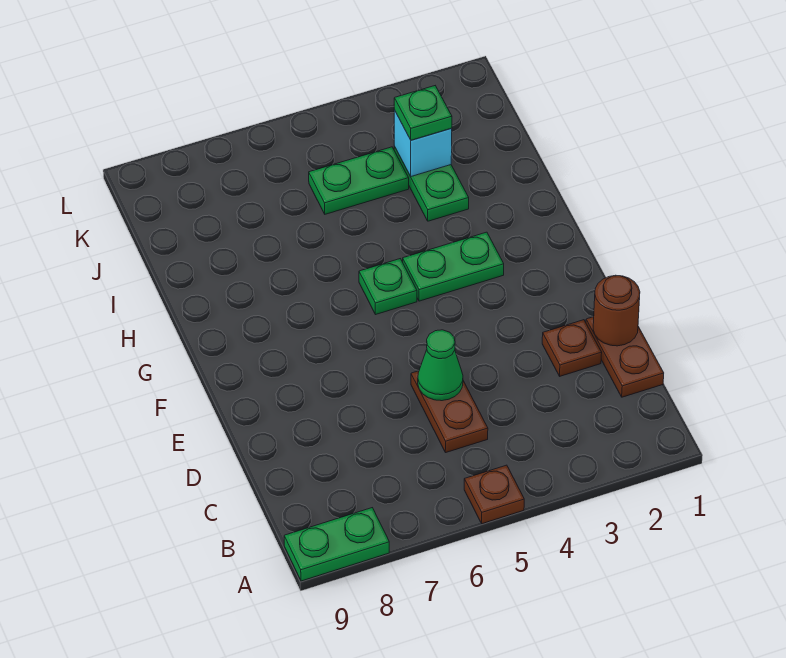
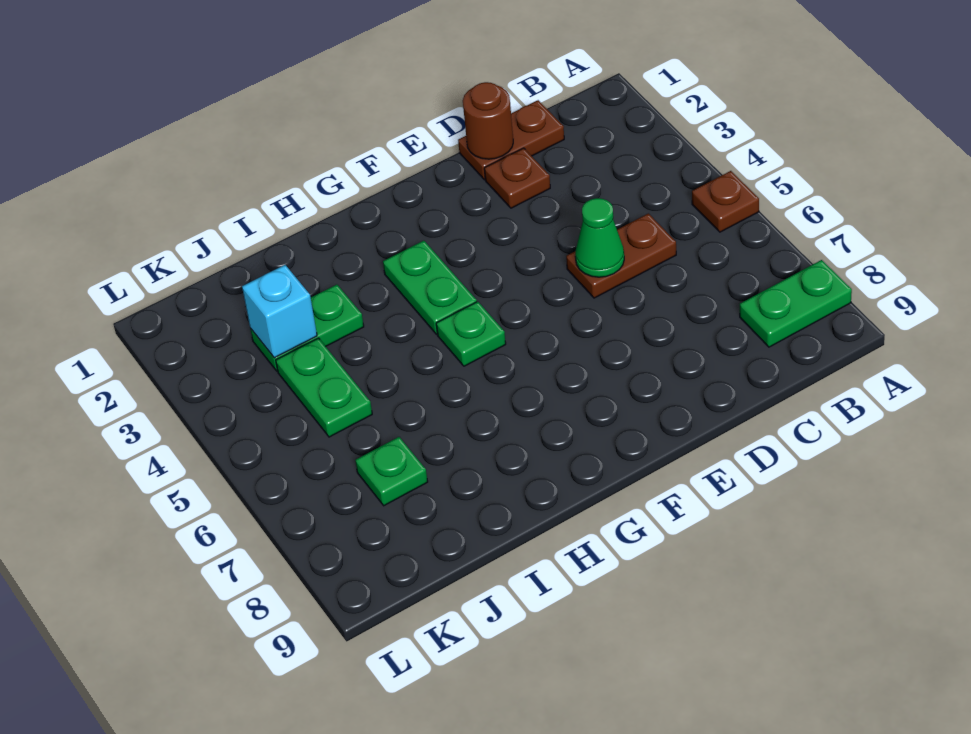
green plate A8:A9 level 1 -> green plate A8:B8 level 1
green plate J3 level 3 -> green plate J7 level 1

